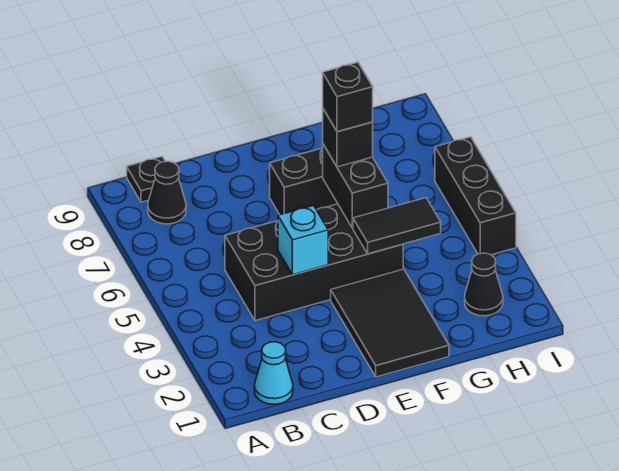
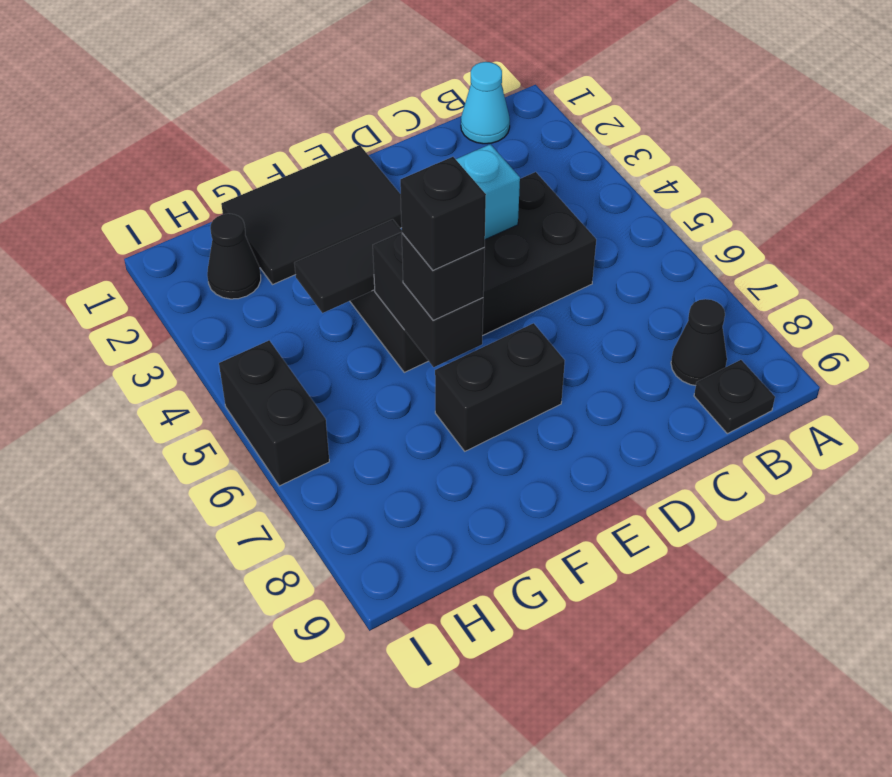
black tile E1:F3 level 1 -> black tile E1:G2 level 1
black brick I4:I6 level 1 -> black brick I5:I6 level 1

